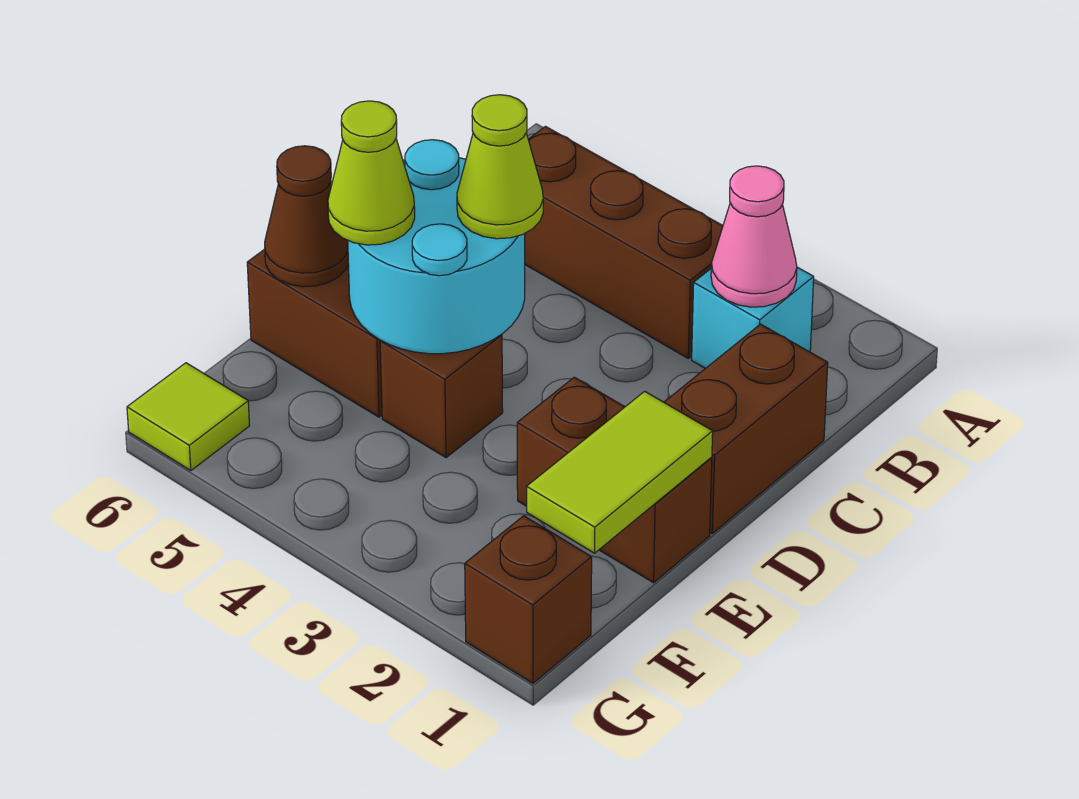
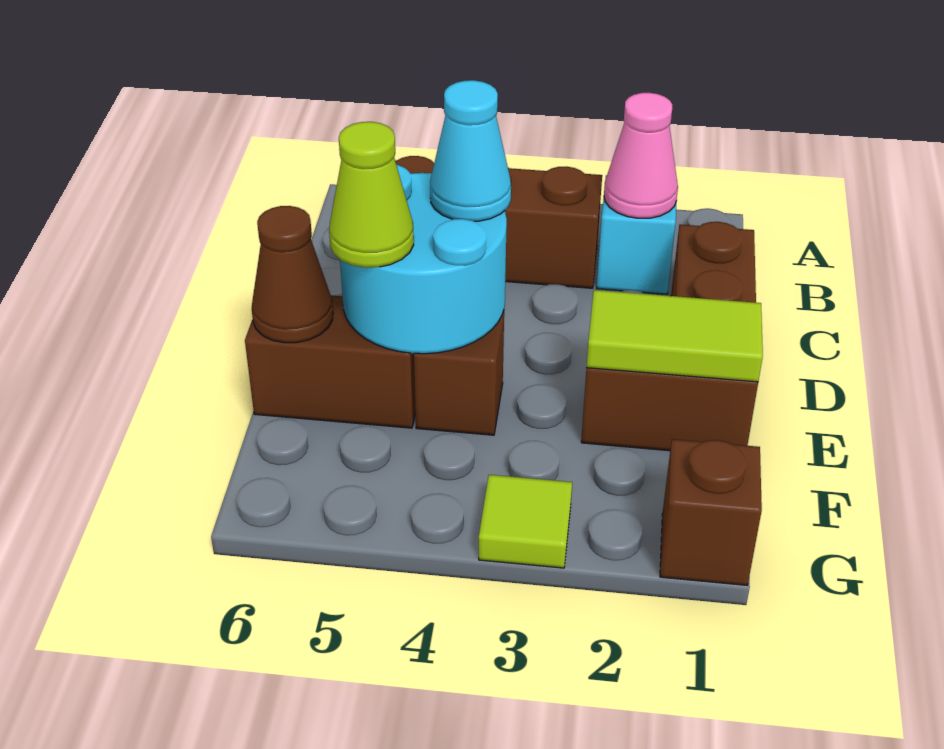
lime cone D4 level 3 -> cyan cone D4 level 3
lime tile E1:F1 level 2 -> lime tile E1:E2 level 2
lime tile G6 level 1 -> lime tile G3 level 1

